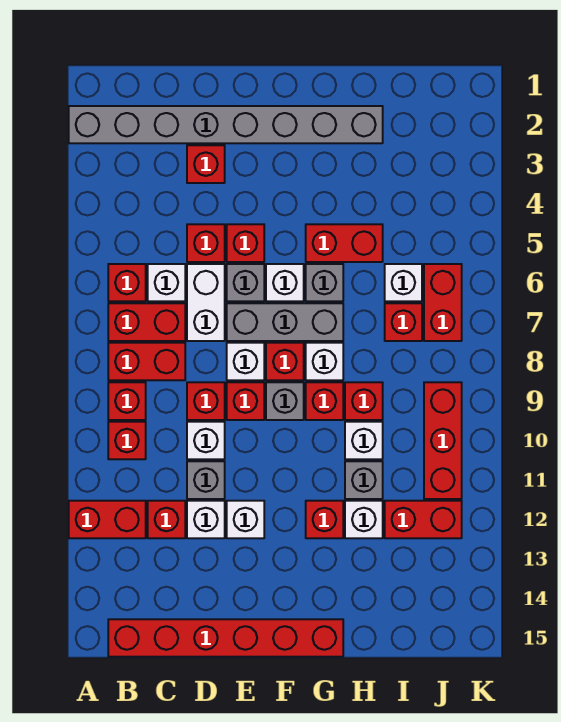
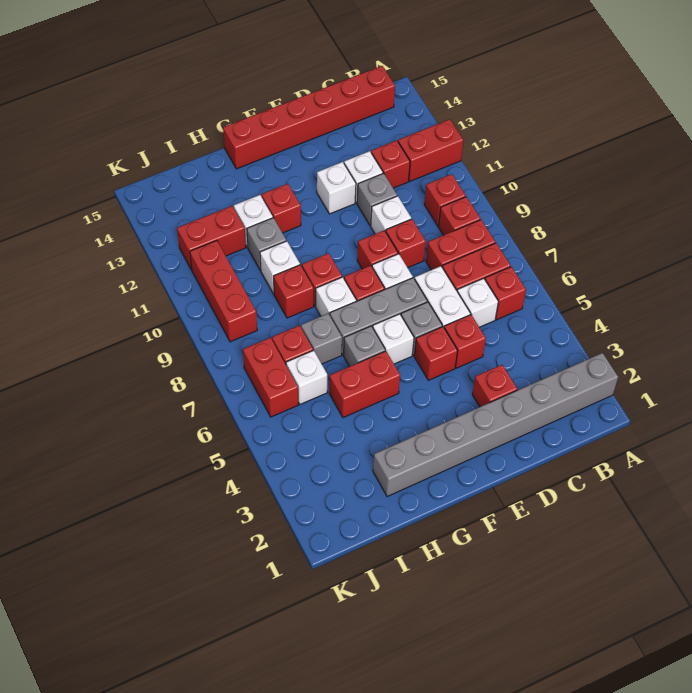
grey brick F9 level 1 -> grey brick H7 level 1

